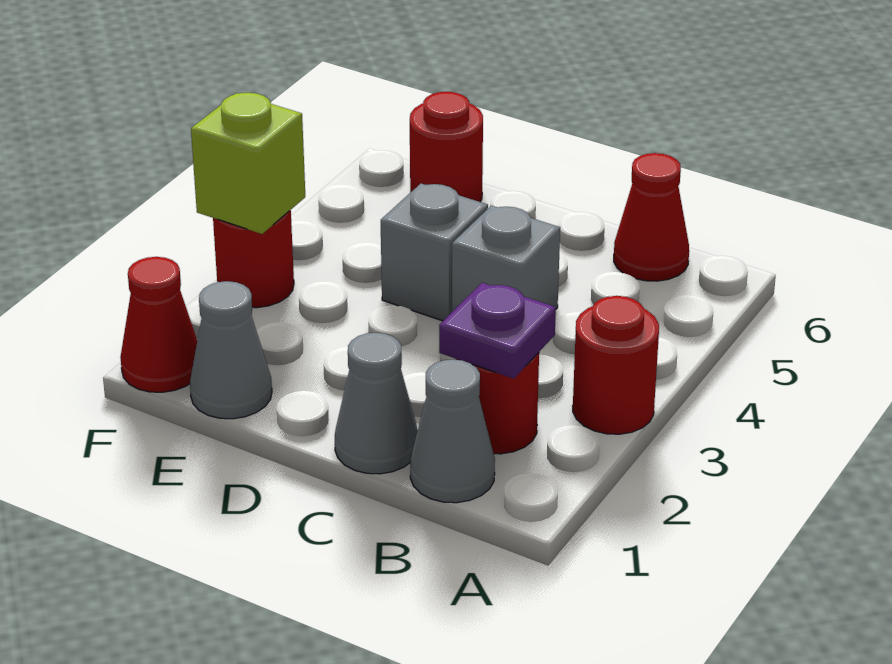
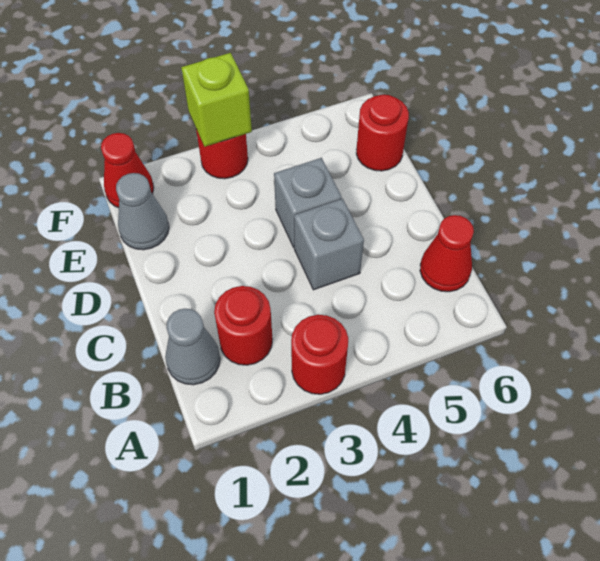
purple plate B2 level 2 -> none
grey cone C1 level 1 -> none

